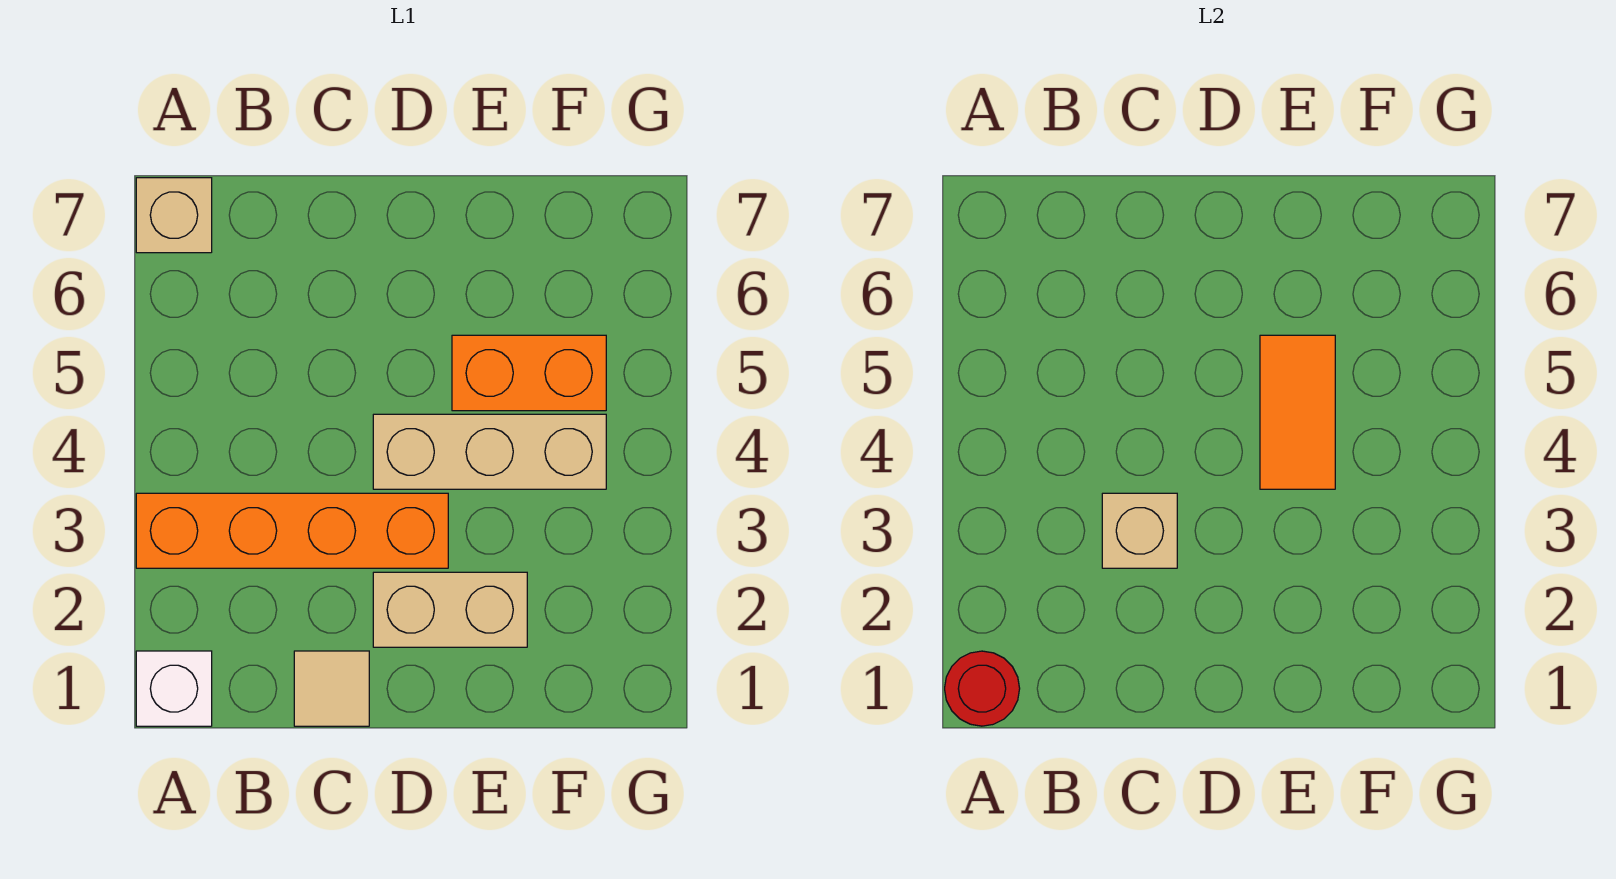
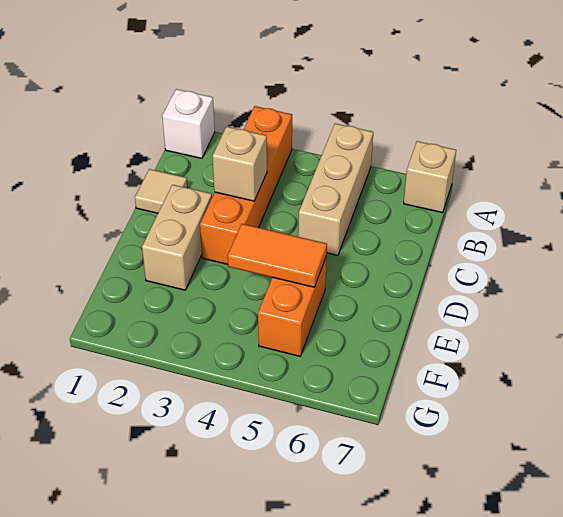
red round brick A1 level 2 -> none
tan brick D4:F4 level 1 -> tan brick A5:C5 level 1

